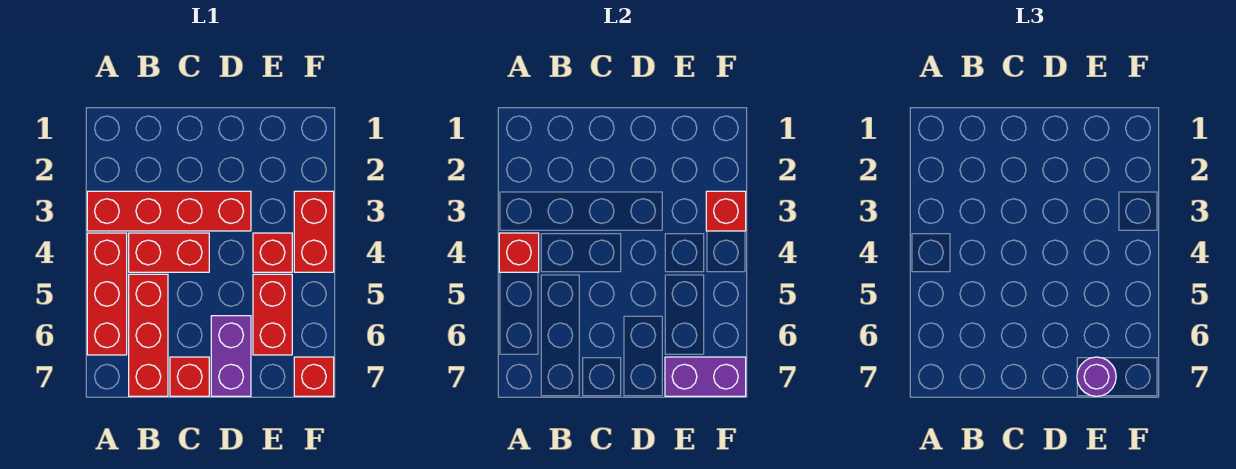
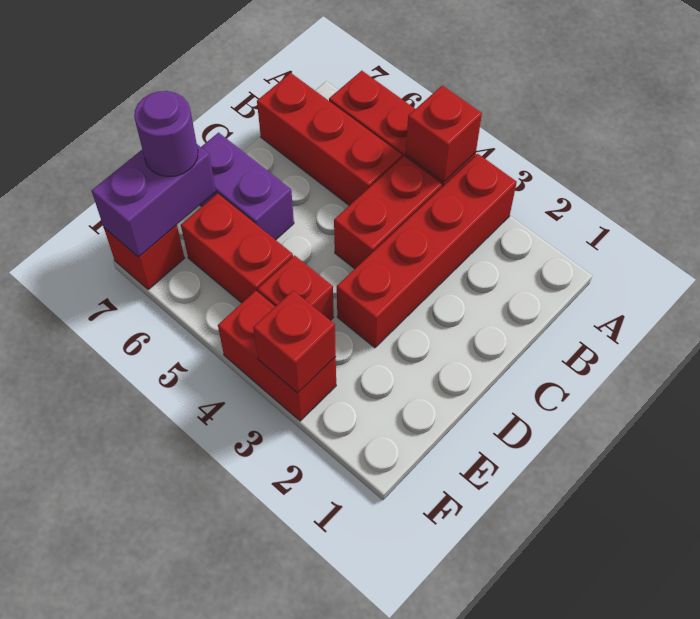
red brick C7 level 1 -> none

